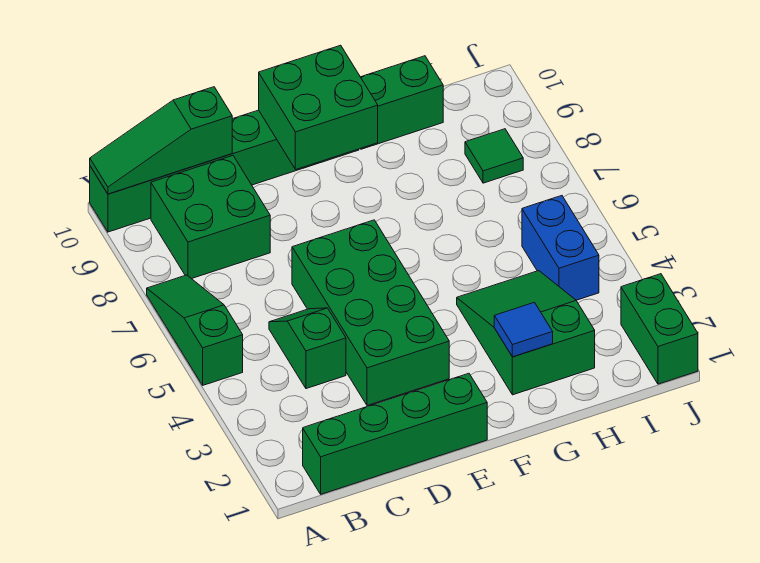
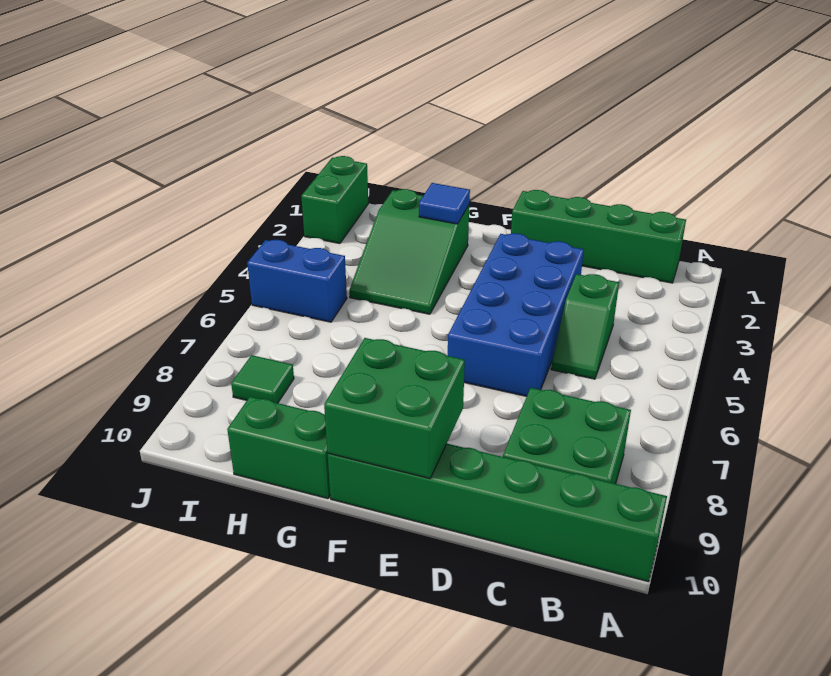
green slope A5:A7 level 1 top 5 -> none
green slope A10:C10 level 2 top C -> none
green brick D3:E6 level 1 -> blue brick D3:E6 level 1
blue brick I4:I5 level 1 -> blue brick I5:J5 level 1

